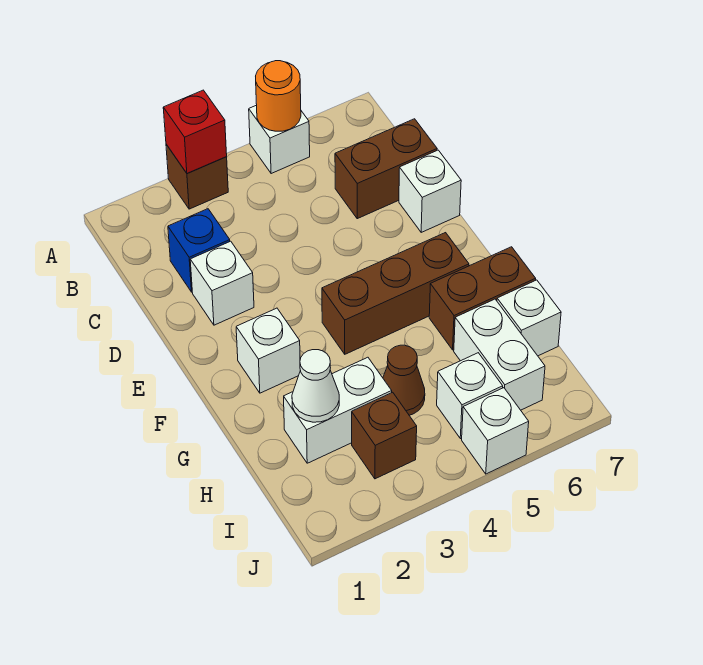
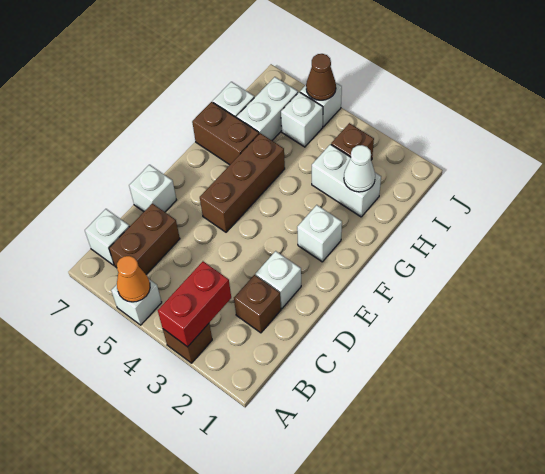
red brick A3 level 2 -> red brick A3:B3 level 2
orange round brick A5 level 2 -> orange cone A5 level 2
none -> white brick B7 level 1
blue brick C2 level 1 -> brown brick C2 level 1
brown brick C6:C7 level 1 -> brown brick B6:C6 level 1
brown brick F4:F6 level 1 -> brown brick E5:G5 level 1
brown cone H4 level 1 -> brown cone J5 level 2

